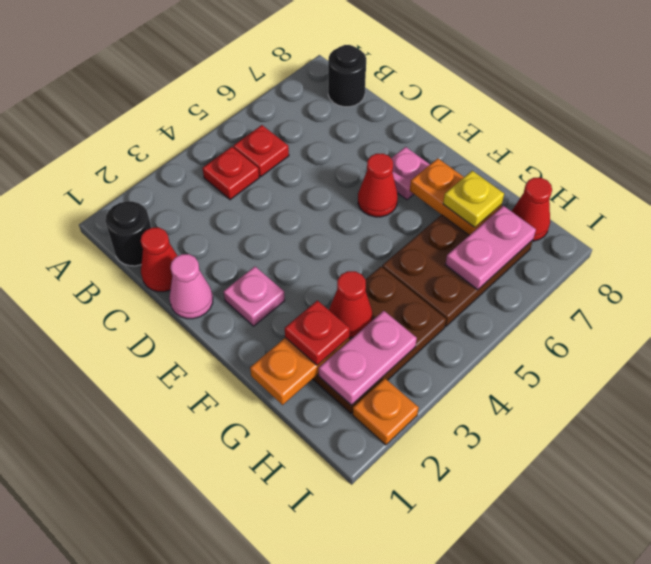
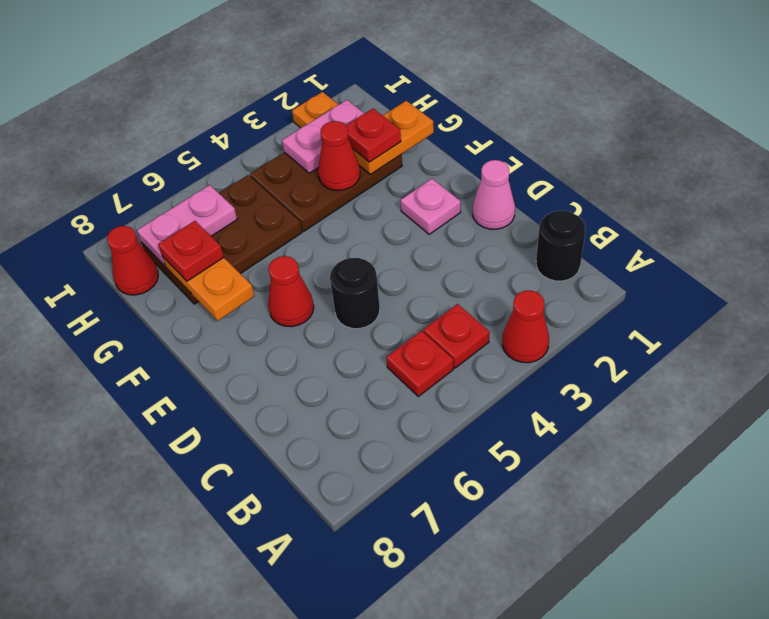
black round brick B8 level 1 -> black round brick D5 level 1
red cone C1 level 1 -> red cone A3 level 1
pink plate E7 level 1 -> none
yellow plate G7 level 3 -> red plate G7 level 3

